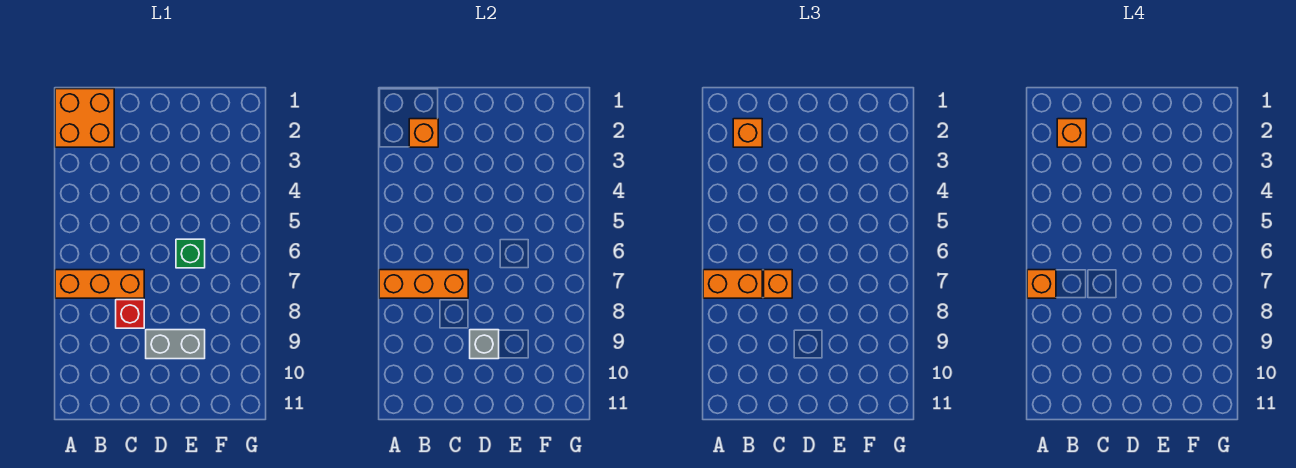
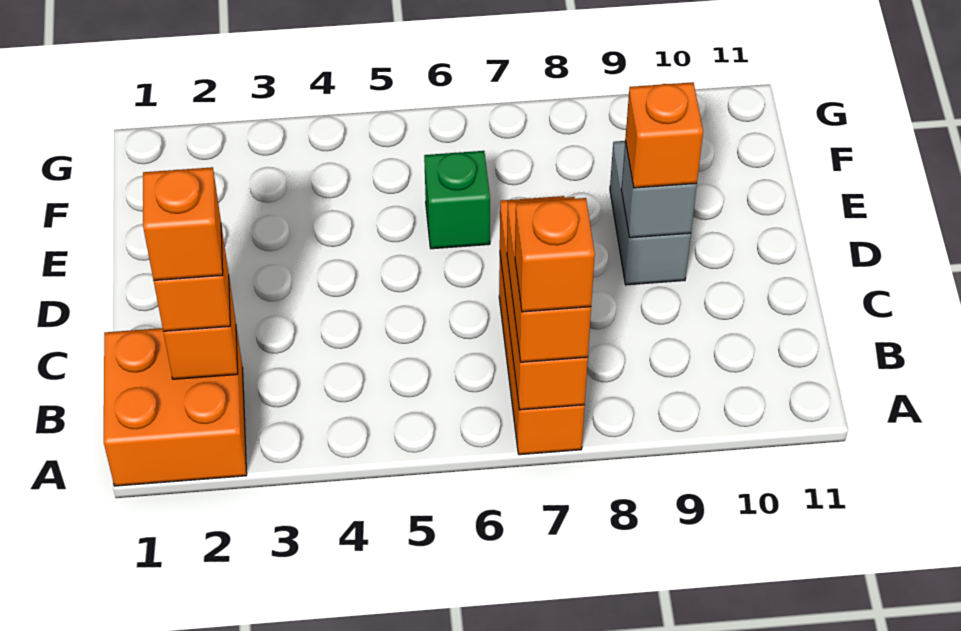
orange brick C7 level 3 -> orange brick D9 level 3
red brick C8 level 1 -> none

